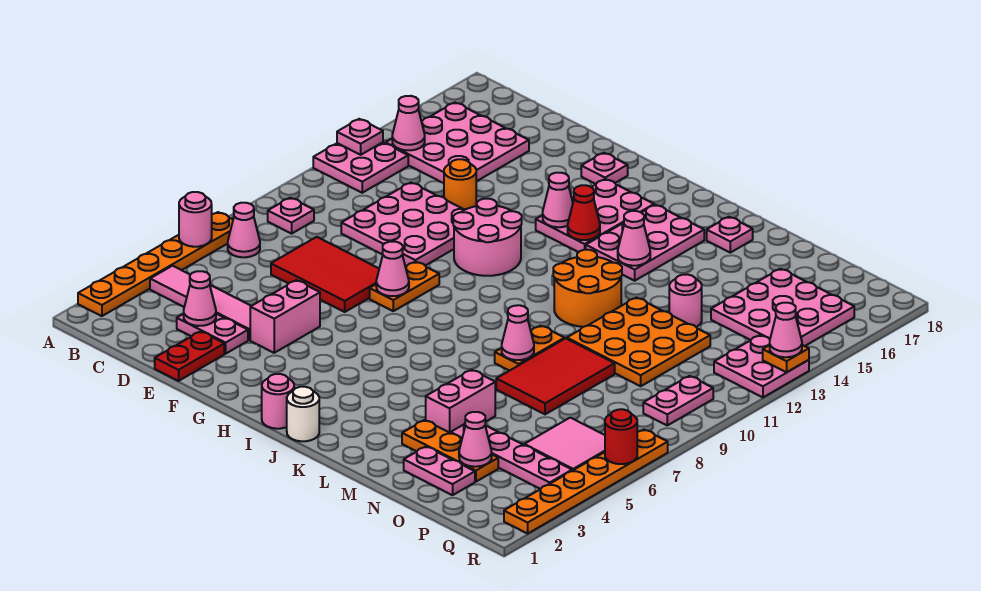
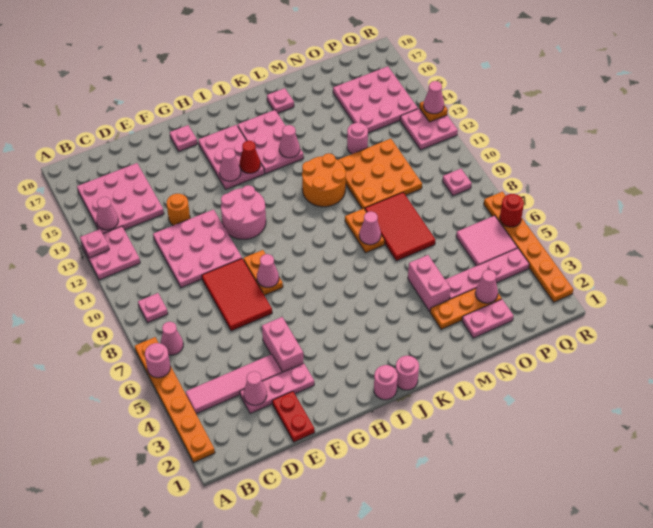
pink plate D3:E3 level 1 -> pink plate D3:F3 level 1
red tile D7:F8 level 1 -> red tile E7:F9 level 1
white round brick J1 level 1 -> pink round brick J1 level 1
pink plate Q9:Q10 level 1 -> pink plate Q9 level 1

